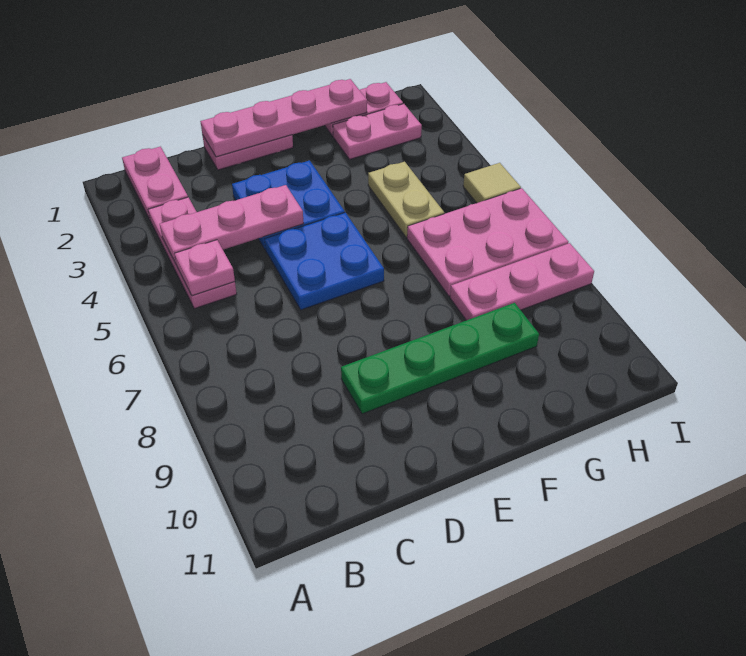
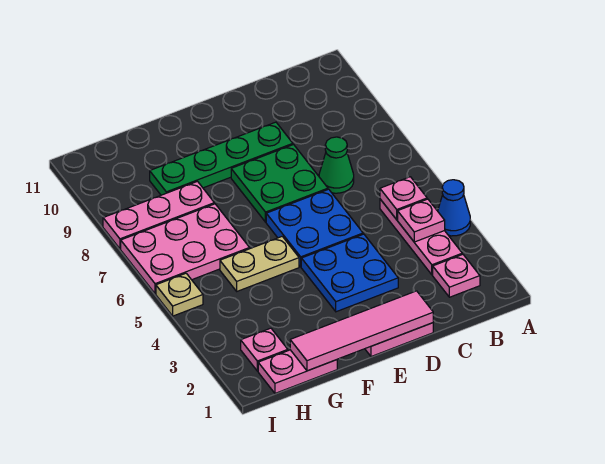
none -> blue cone A4 level 1
pink plate B1:B2 level 1 -> pink plate B2 level 1
pink plate B4:D4 level 2 -> pink plate B4 level 2
none -> green cone C7 level 1
pink plate D1:G1 level 2 -> pink tile D1:G1 level 2
none -> green plate D7:E8 level 1
pink plate G2:H2 level 1 -> pink plate H2 level 1
tan plate G4:G5 level 1 -> tan plate F5:G5 level 1
tan tile I5 level 1 -> tan plate I5 level 1

